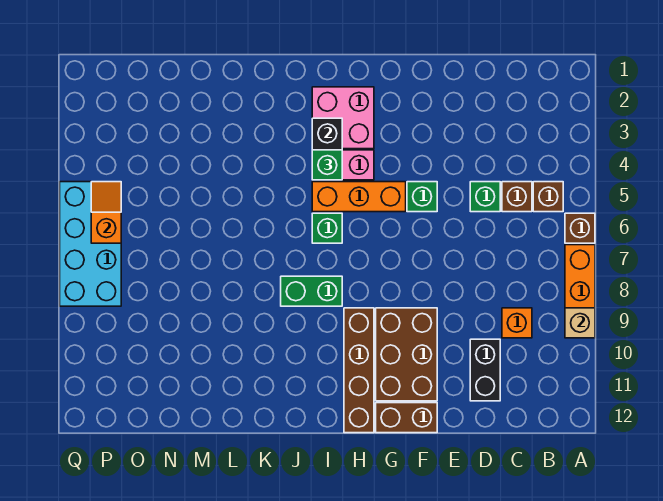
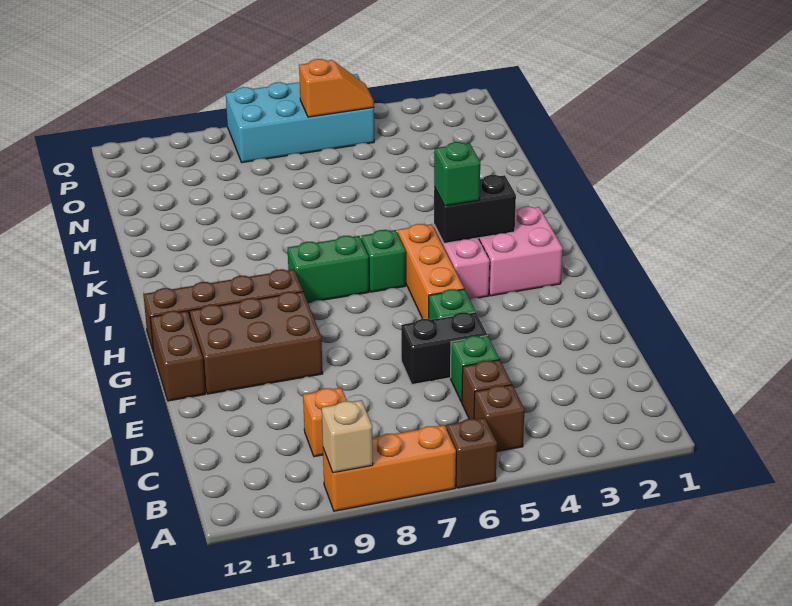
black brick D10:D11 level 1 -> black brick E5:E6 level 1
green brick I8:J8 level 1 -> green brick I7:I8 level 1

